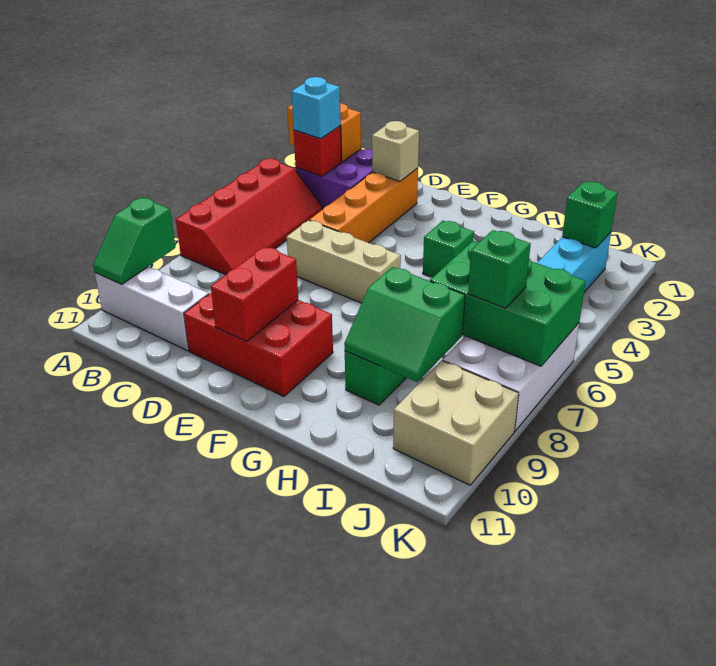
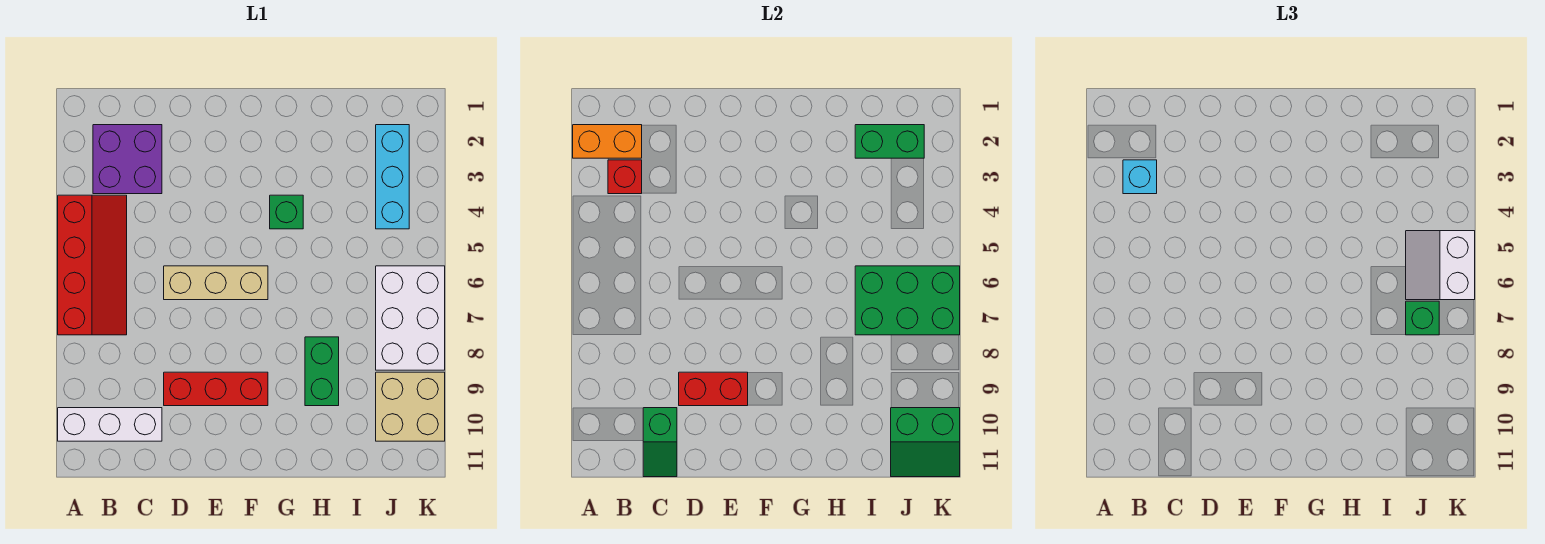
green slope A9:A10 level 2 top 9 -> green slope C10:C11 level 2 top 10
orange brick D2:D5 level 1 -> none
tan brick D2 level 2 -> none
red brick D9:F10 level 1 -> red brick D9:F9 level 1
red brick E9:E10 level 2 -> red brick D9:E9 level 2
green slope H8:I9 level 2 top 8 -> green slope J10:K11 level 2 top 10
green brick J2 level 2 -> green brick I2:J2 level 2
none -> white slope J5:K6 level 3 top K

